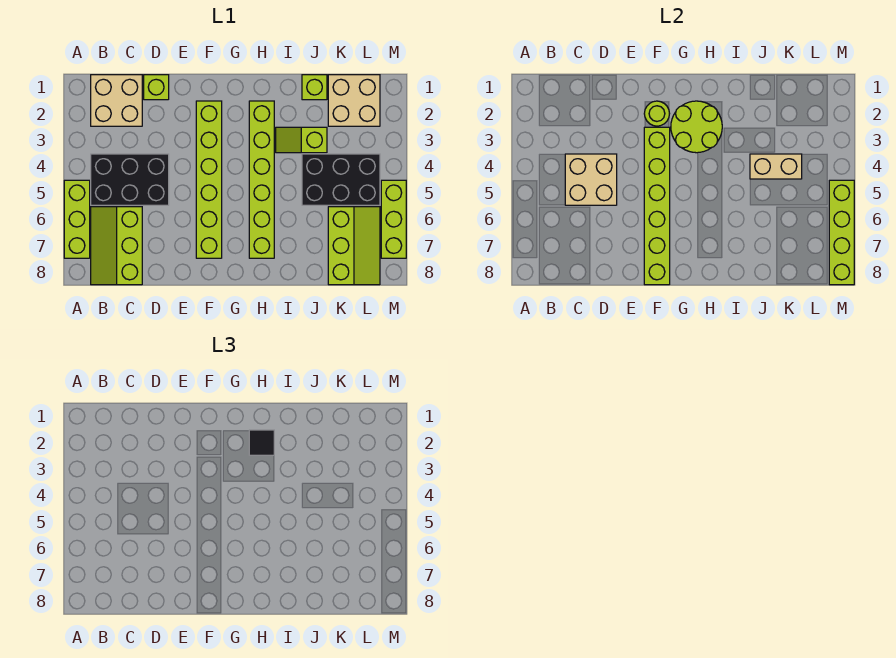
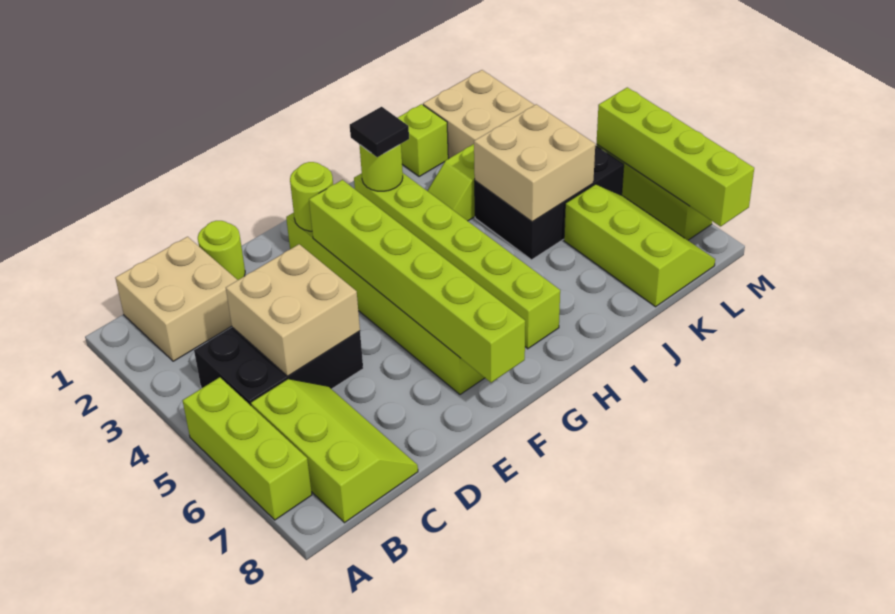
lime slope B6:C8 level 1 top C -> lime slope B6:C8 level 1 top B
lime brick D1 level 1 -> lime round brick D1 level 1
lime round brick G2:H3 level 2 -> lime round brick H2 level 2
tan brick J4:K4 level 2 -> tan brick J4:K5 level 2

